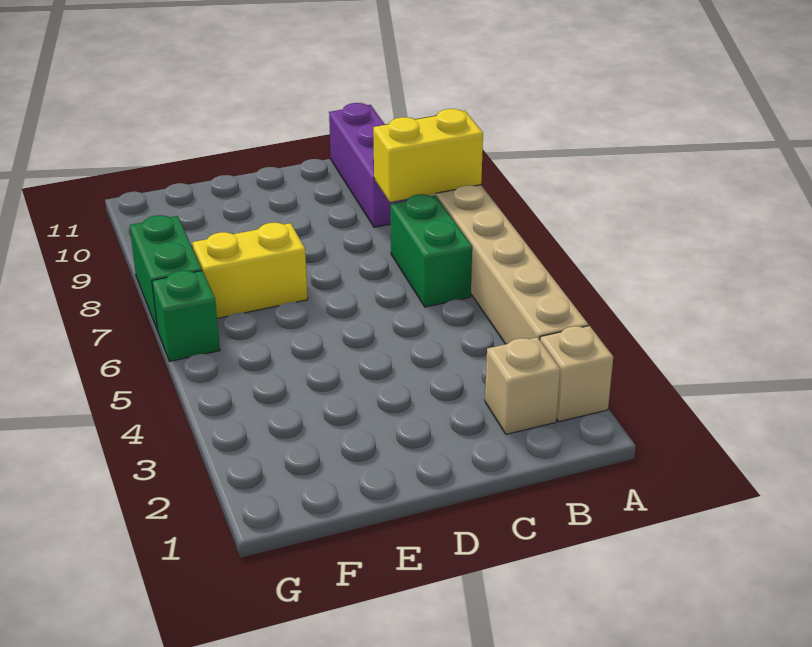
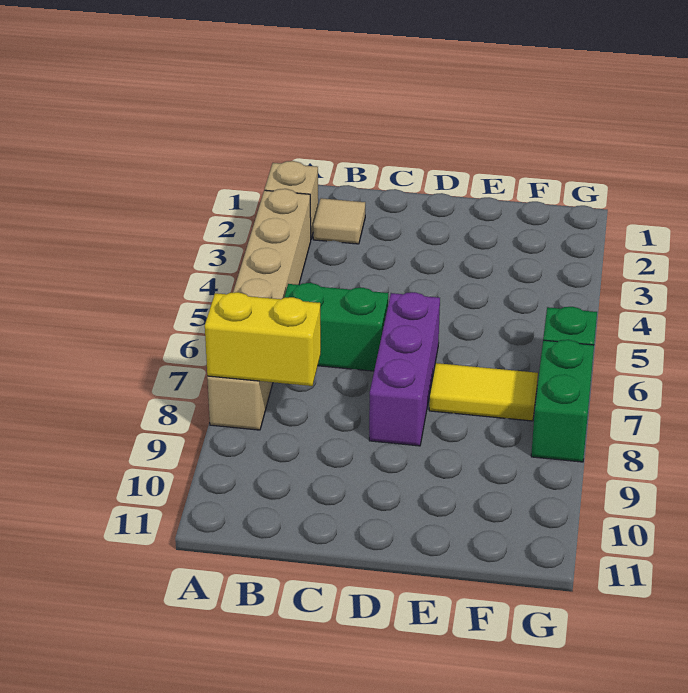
tan brick B2 level 1 -> tan tile B2 level 1
green brick B6:B7 level 1 -> green brick B6:C6 level 1
purple brick B9:B11 level 1 -> purple brick D6:D8 level 1
yellow brick E7:F7 level 1 -> yellow tile E7:F7 level 1

